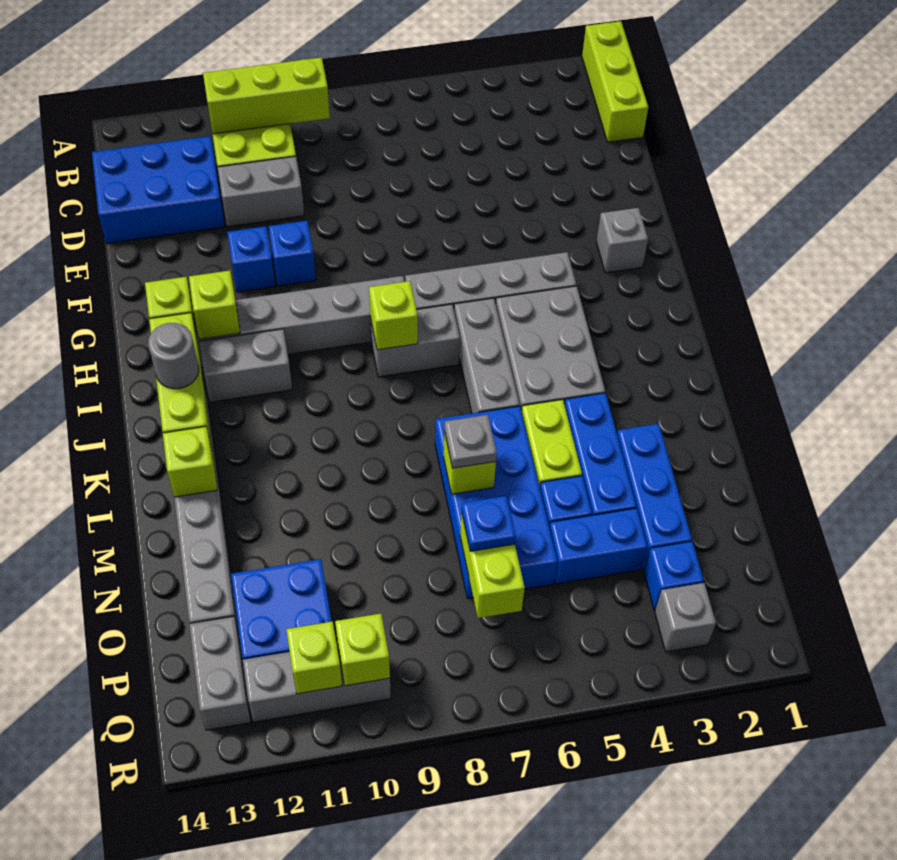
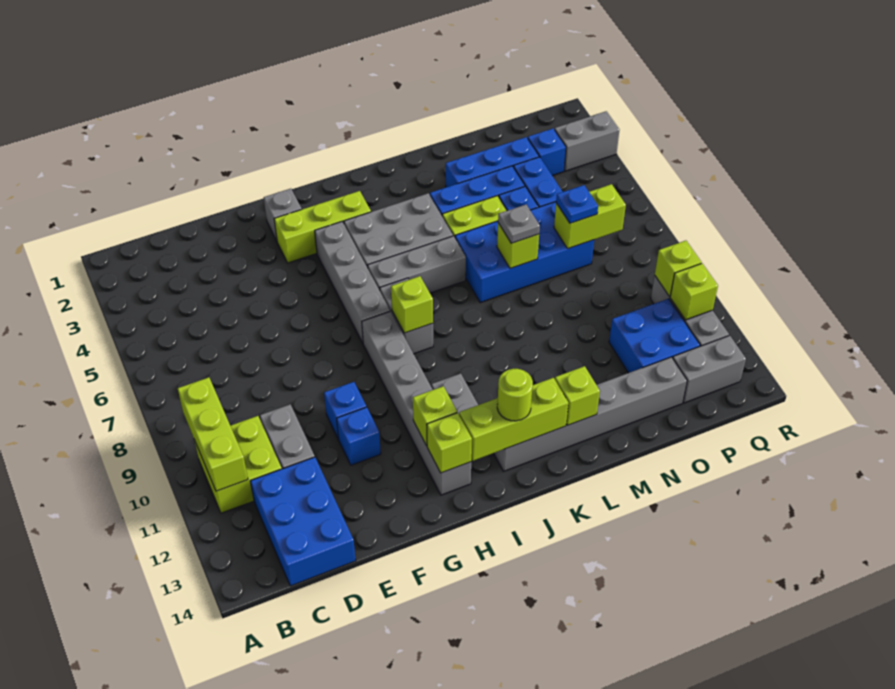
lime brick A1:C1 level 1 -> lime brick G3:I3 level 1
grey round brick J13 level 3 -> lime round brick J13 level 3
grey brick Q3 level 1 -> grey brick Q3:R3 level 1

